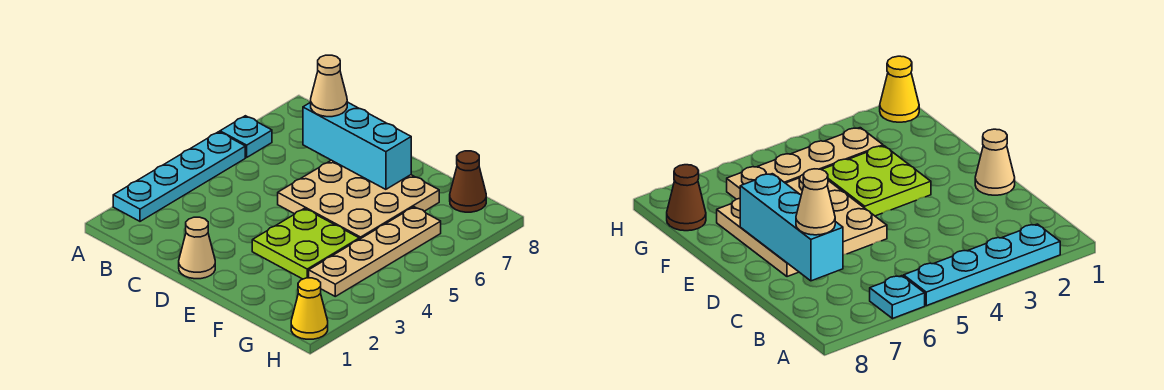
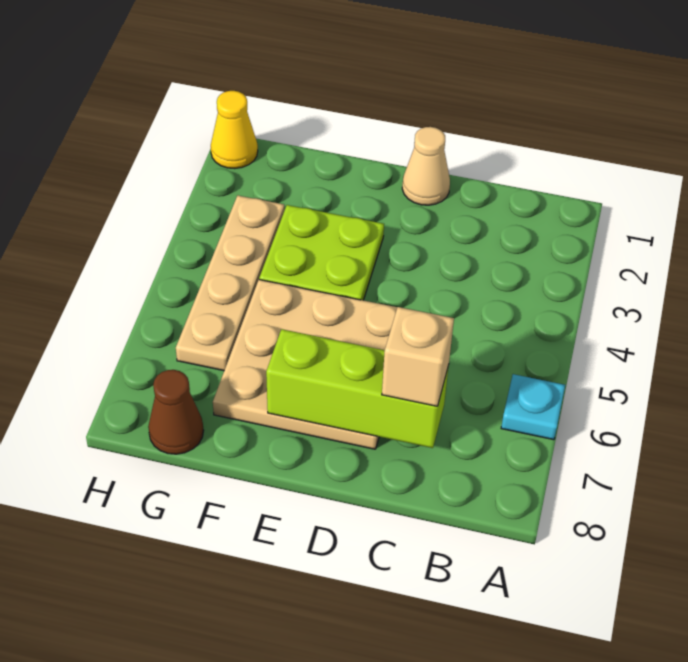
cyan plate A2:A5 level 1 -> none
cyan brick C7:E7 level 2 -> lime brick C7:E7 level 2
tan cone C7 level 3 -> tan brick C7 level 3

